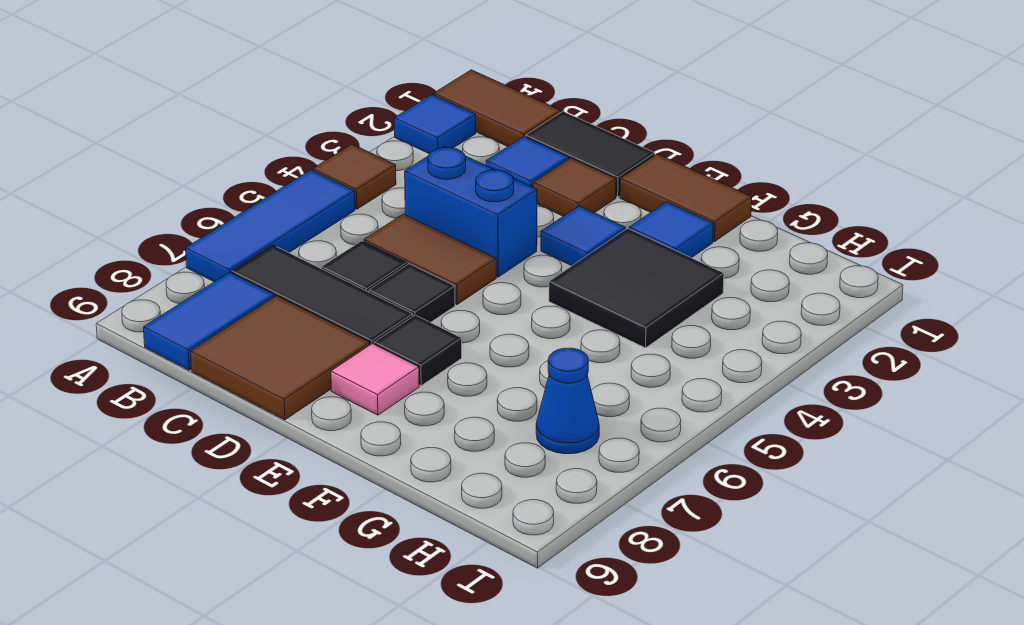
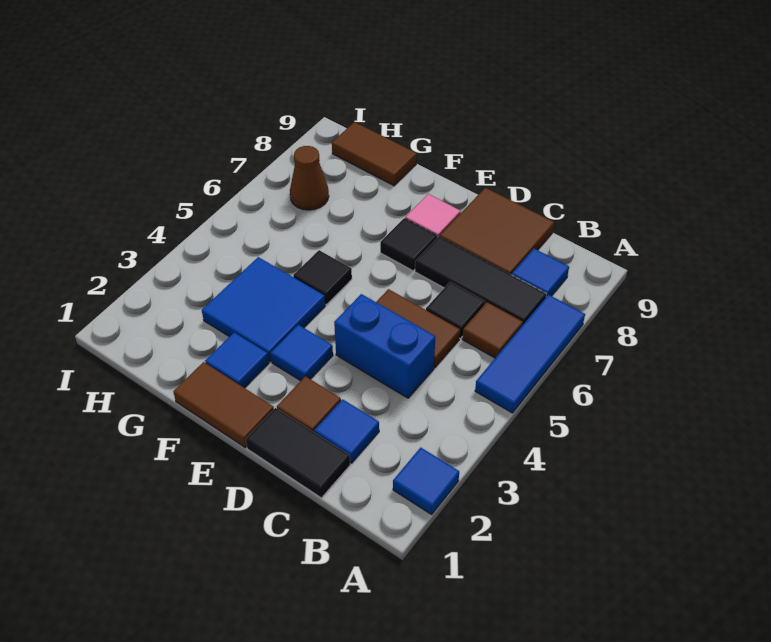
brown tile A1:B1 level 1 -> brown tile G9:H9 level 1
brown tile A4 level 1 -> brown tile B6 level 1
blue tile B8:B9 level 1 -> blue tile B8 level 1
black tile D6 level 1 -> black tile F5 level 1
black tile F3:G4 level 1 -> blue tile F3:G4 level 1
blue cone H7 level 1 -> brown cone H7 level 1

